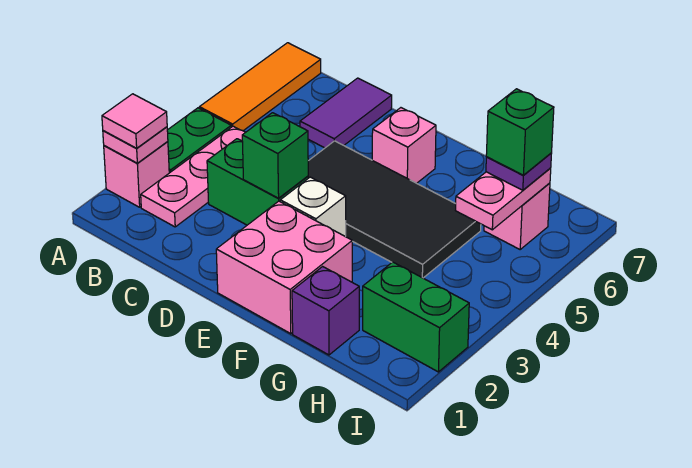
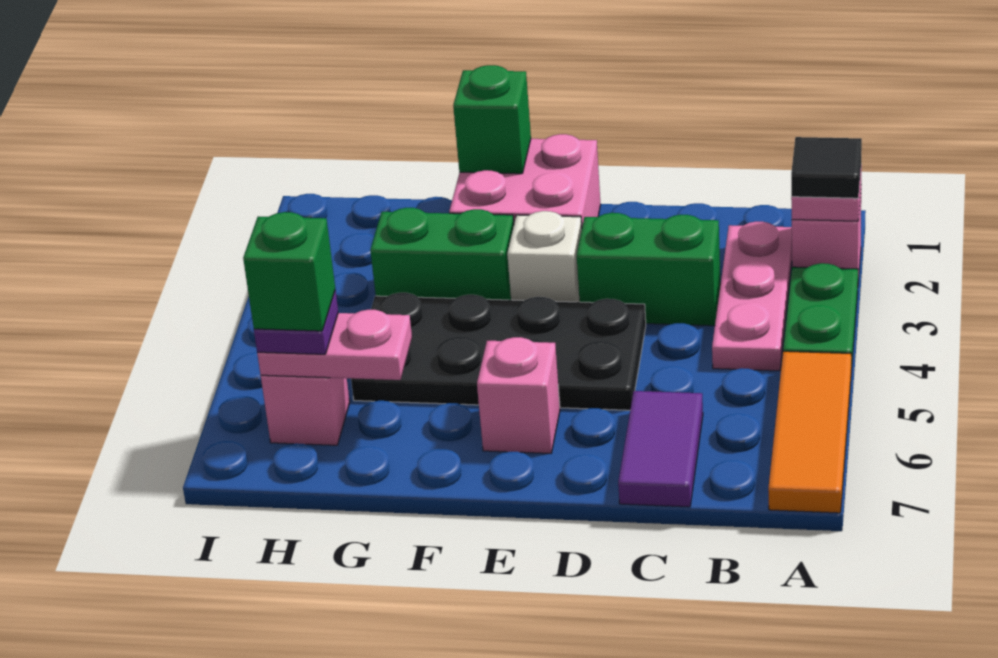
pink tile A2 level 3 -> black tile A2 level 3
green brick D3 level 2 -> green brick F1 level 2
black tile D4:G5 level 1 -> black plate D4:G5 level 1
purple brick G1 level 1 -> none
green brick H2:I2 level 1 -> green brick F3:G3 level 1
pink plate H5:H6 level 2 -> pink plate G6:H6 level 2

